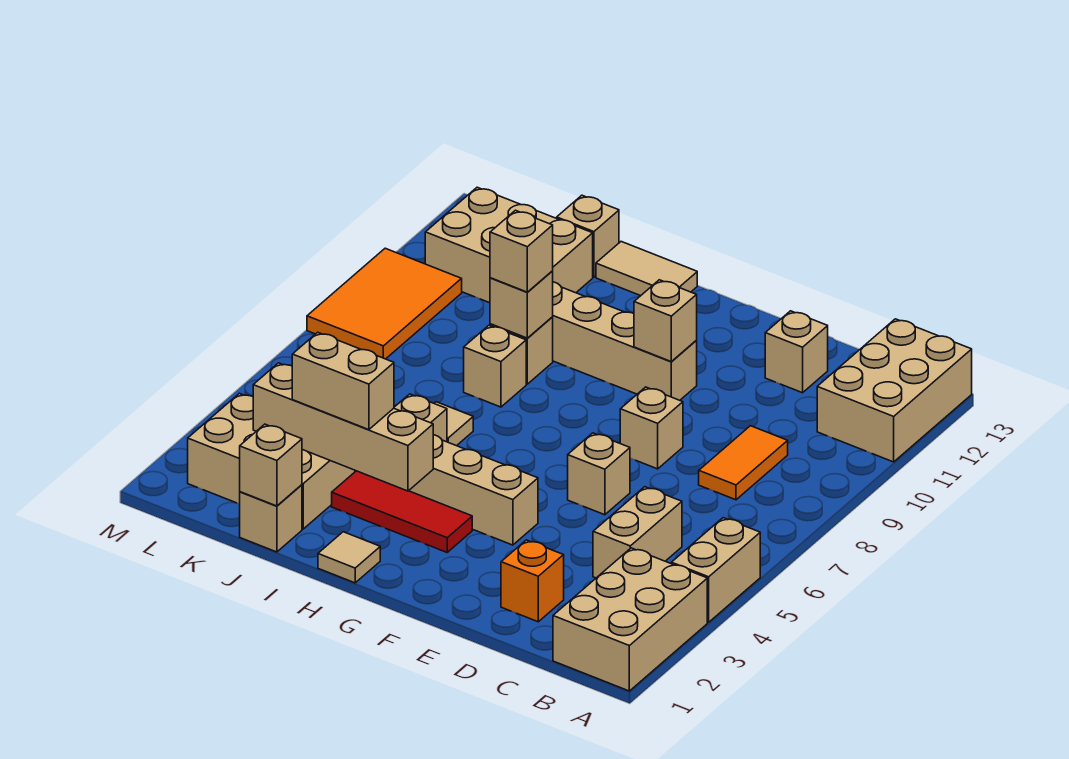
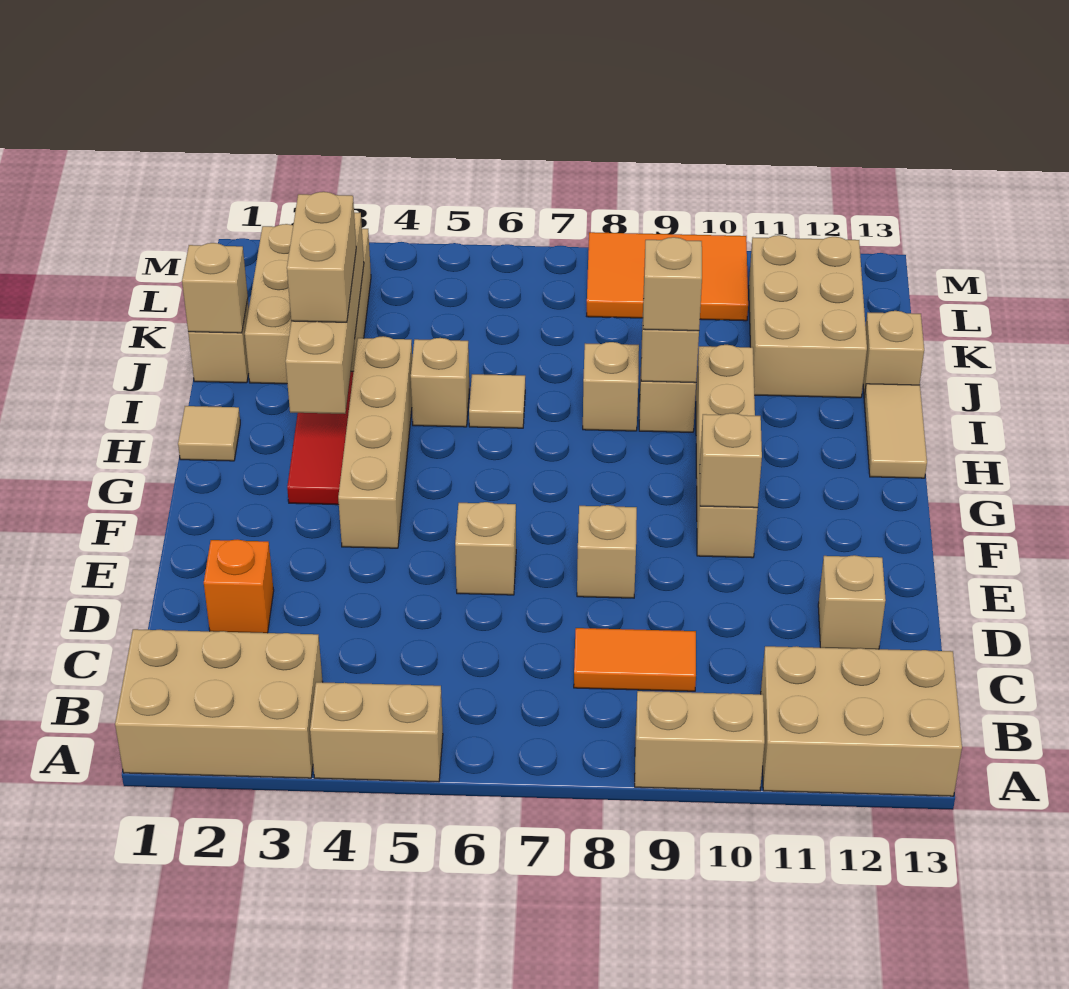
tan brick C4:C5 level 1 -> tan brick A9:A10 level 1

